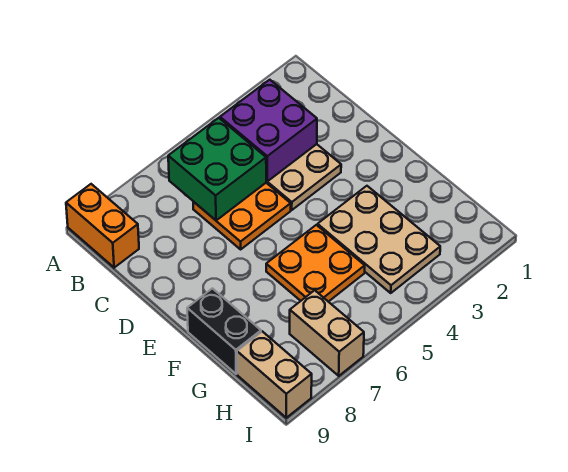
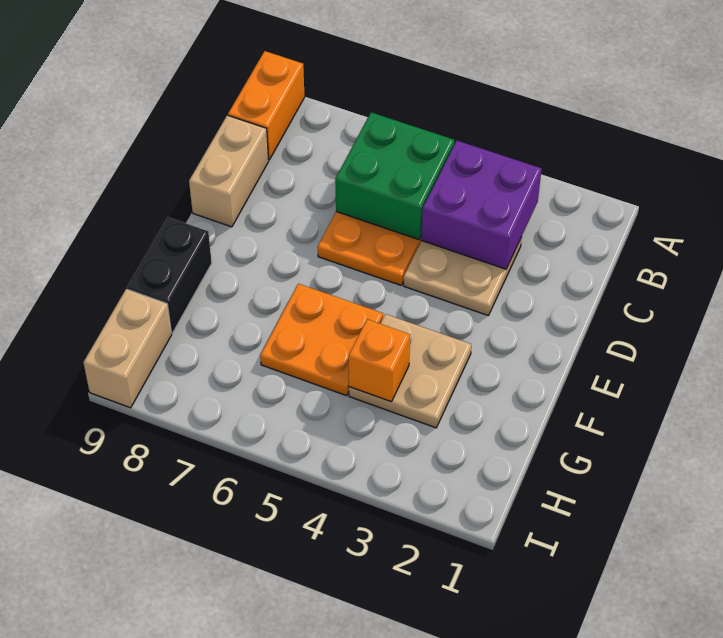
tan plate F3:H4 level 1 -> tan plate F3:G4 level 1
none -> orange brick G4 level 2
tan brick H7:I7 level 1 -> tan brick C9:D9 level 1

